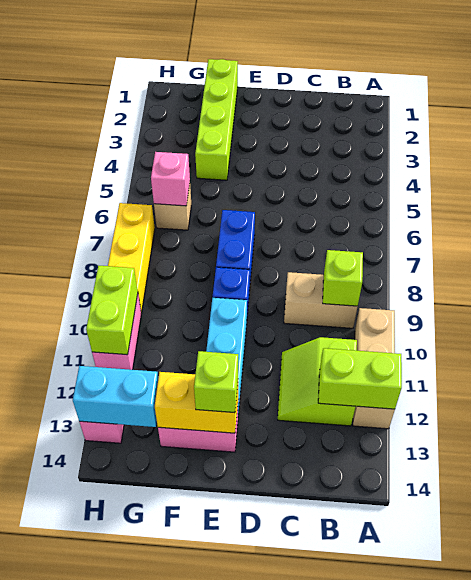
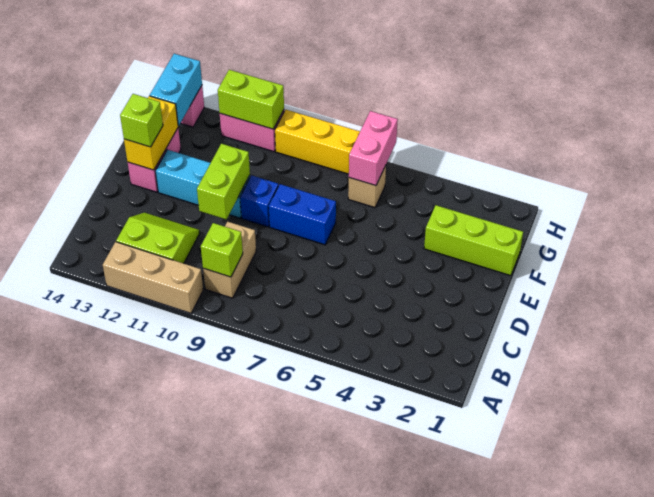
lime brick A12:B12 level 2 -> lime brick D10:E10 level 2
lime brick F1:F4 level 1 -> lime brick F1:F3 level 1
pink brick G6 level 2 -> pink brick G6:H6 level 2

